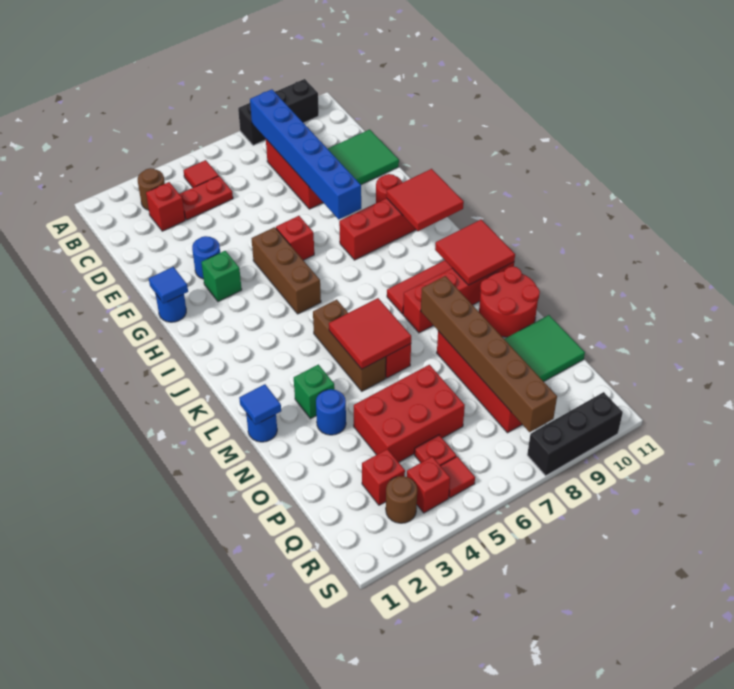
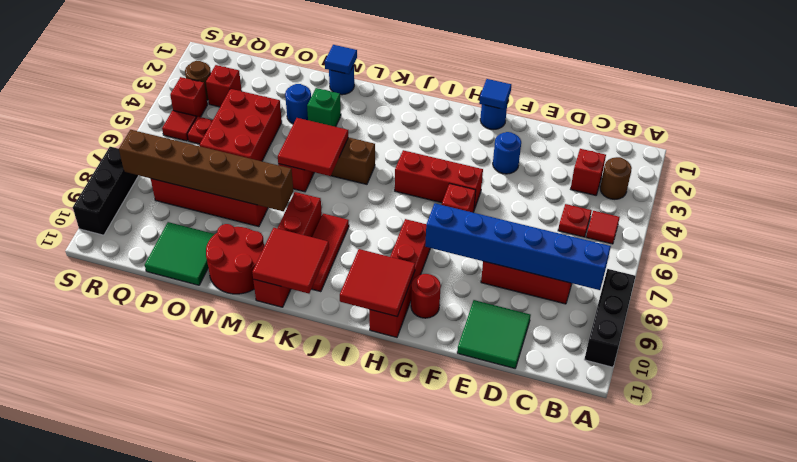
red plate C4:C5 level 1 -> red plate C5 level 1
green brick G3 level 1 -> none
brown brick G5:I5 level 1 -> red brick G5:I5 level 1

